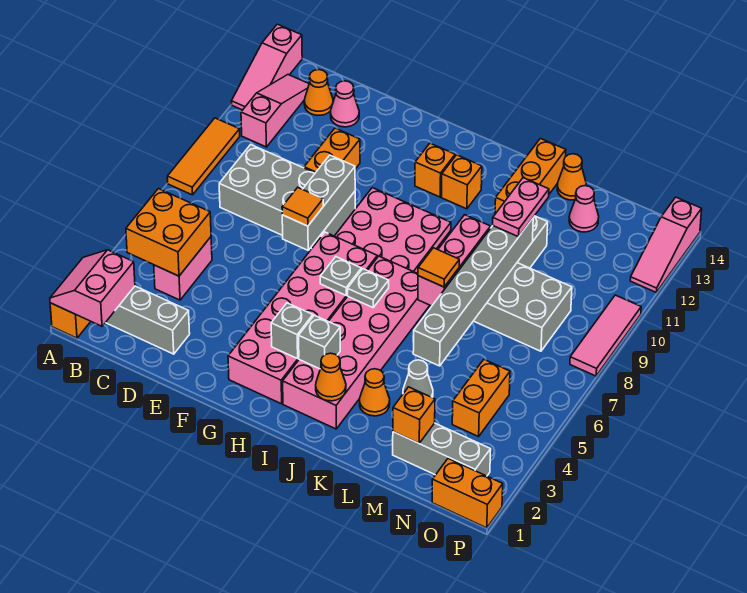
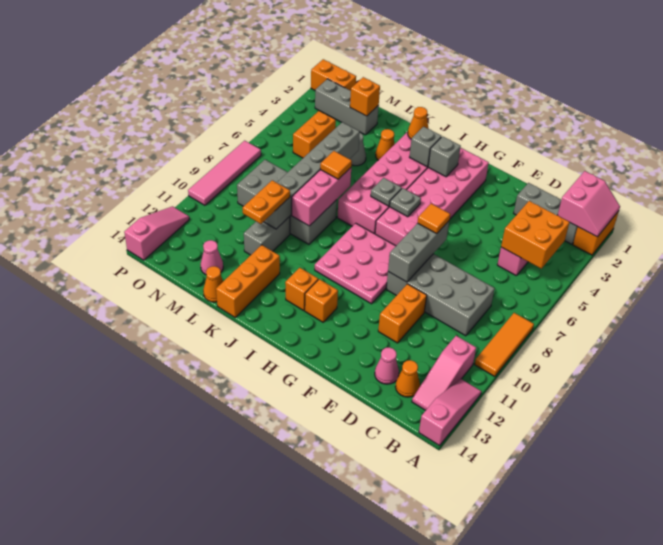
pink plate L10:L11 level 3 -> orange plate L10:L11 level 3
pink tile P8:P10 level 1 -> pink tile P7:P10 level 1

